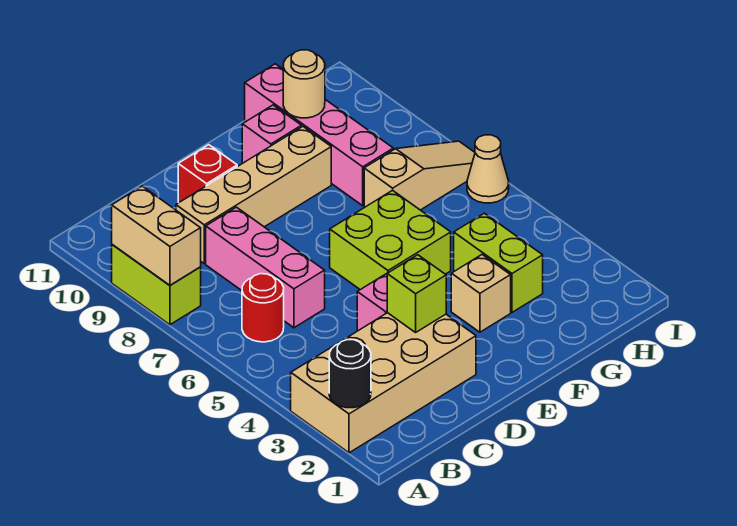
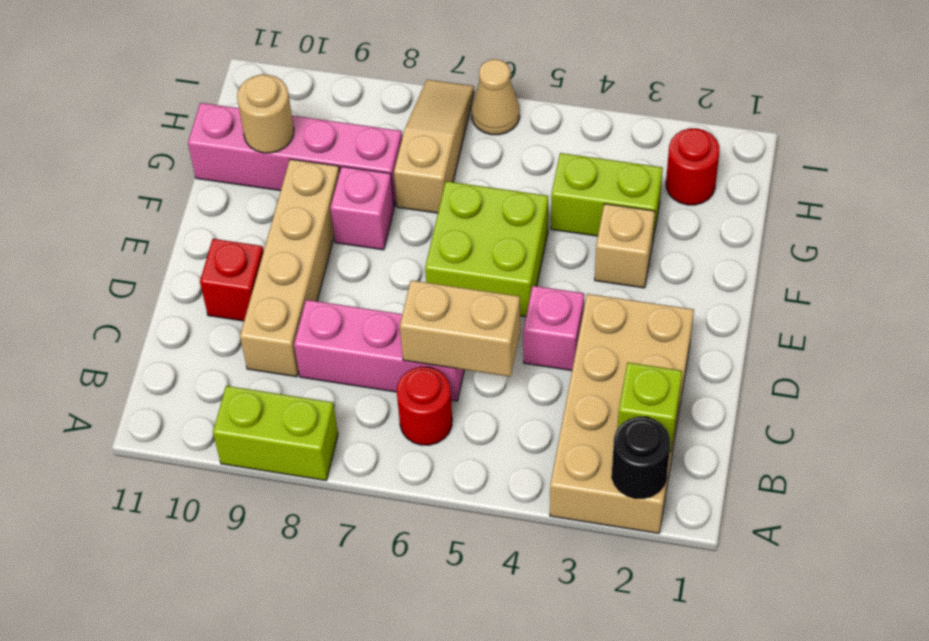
tan brick A8:A9 level 2 -> tan brick C5:C6 level 2
lime brick D3 level 2 -> lime brick B2 level 2
pink brick F10 level 1 -> pink brick F8 level 1
none -> red round brick H2 level 1

